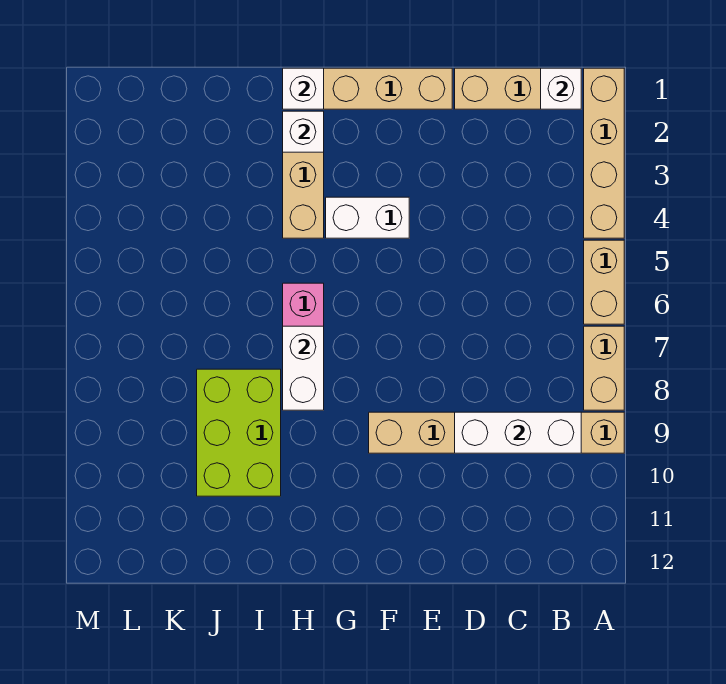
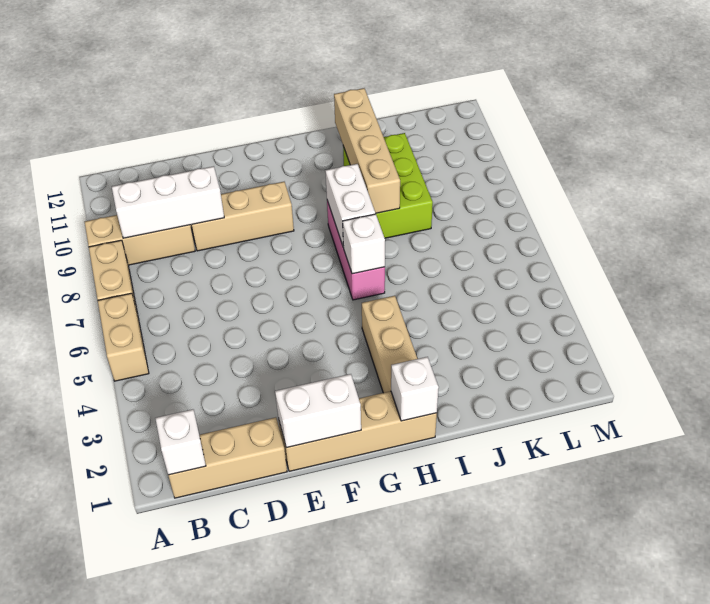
tan brick A1:A4 level 1 -> tan brick I8:I11 level 2
white brick F4:G4 level 1 -> white brick E1:F1 level 2
white brick H2 level 2 -> white brick H6 level 2

